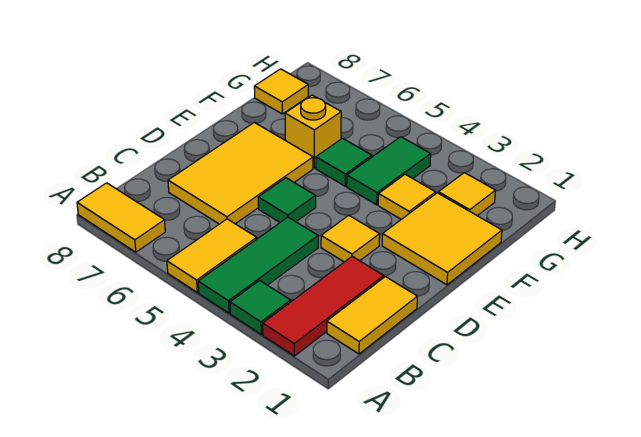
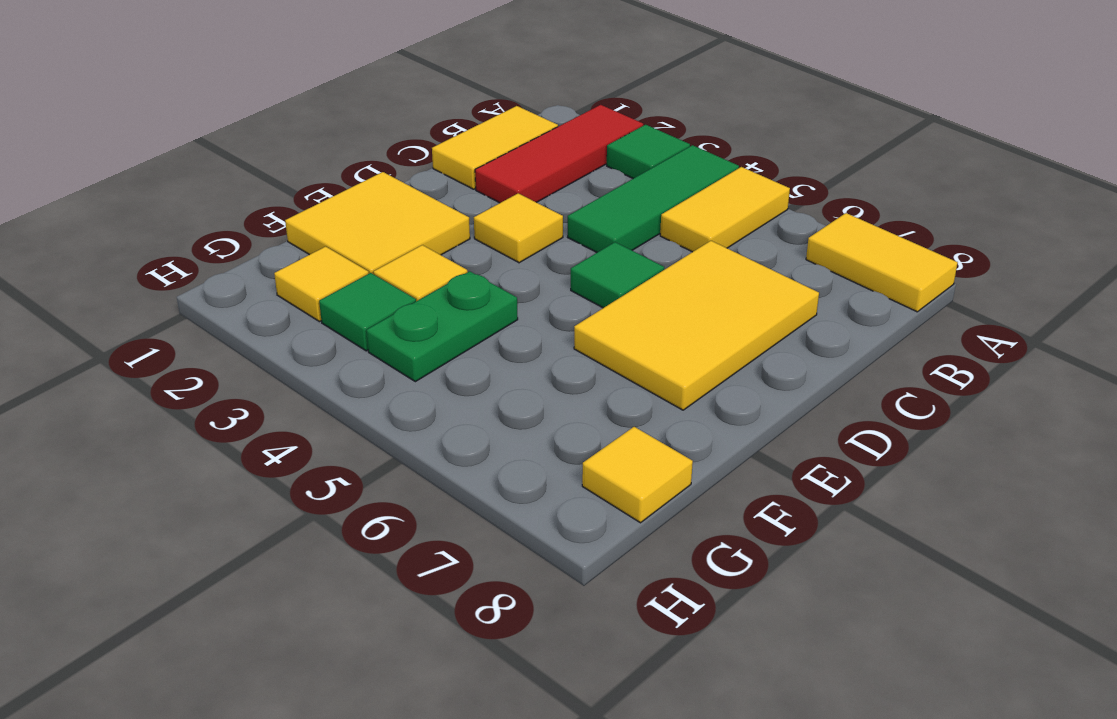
green tile F4:G4 level 1 -> green plate F4:G4 level 1
green tile F5 level 1 -> green tile G3 level 1
yellow brick F6 level 1 -> none

